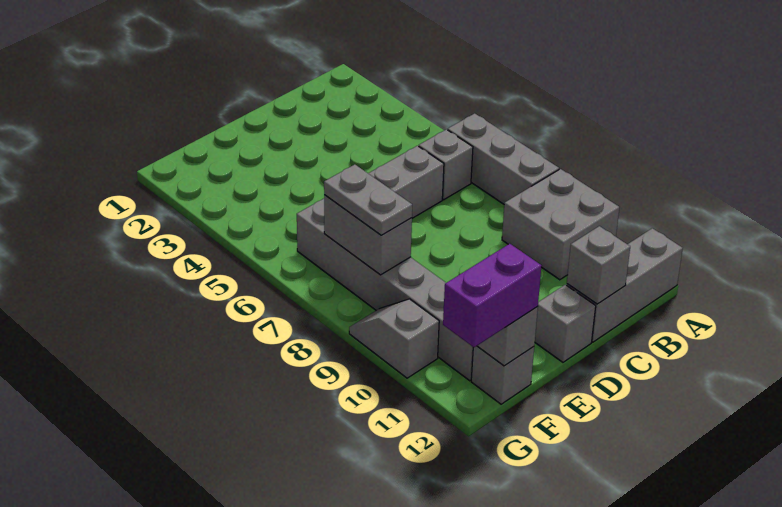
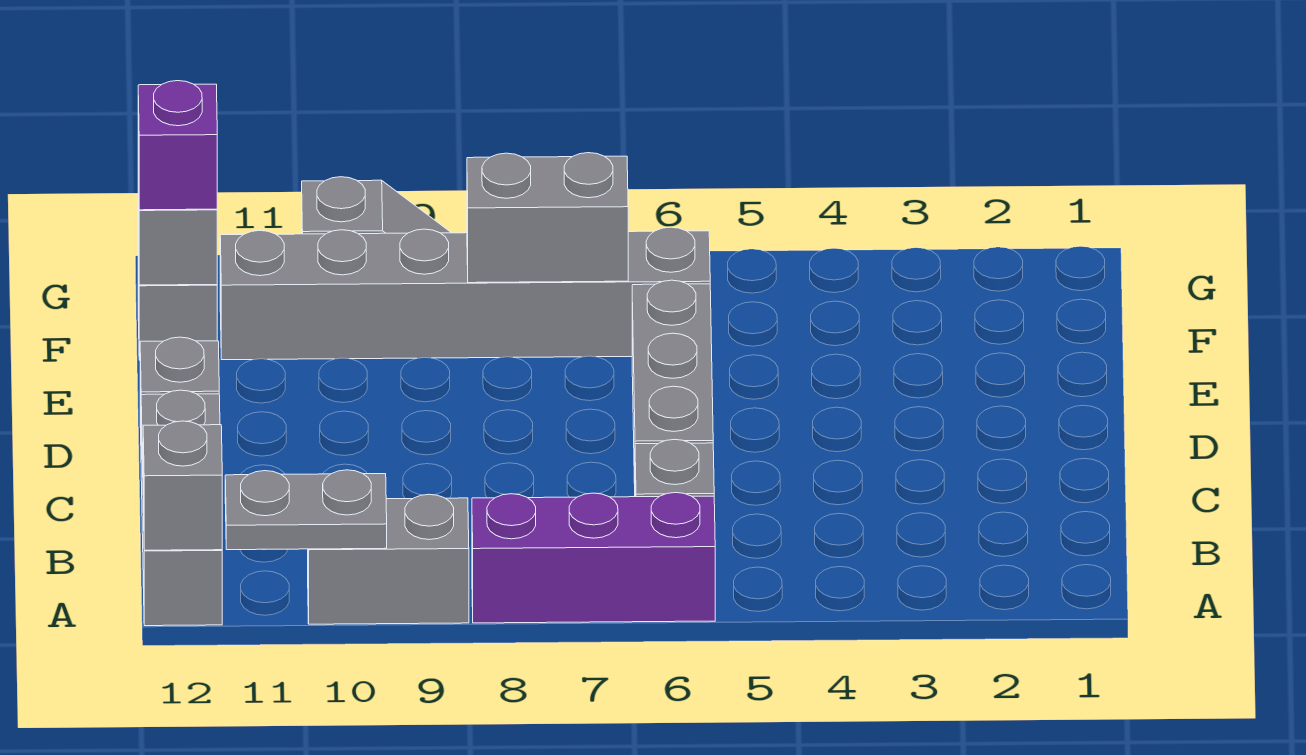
grey brick A6:A8 level 1 -> purple brick A6:A8 level 1
grey brick A9:B10 level 1 -> grey brick A9:A10 level 1
grey brick C12 level 2 -> grey brick A12 level 2
grey plate F7:F8 level 3 -> grey plate A10:A11 level 2
purple brick F12:G12 level 3 -> purple brick F12 level 3

